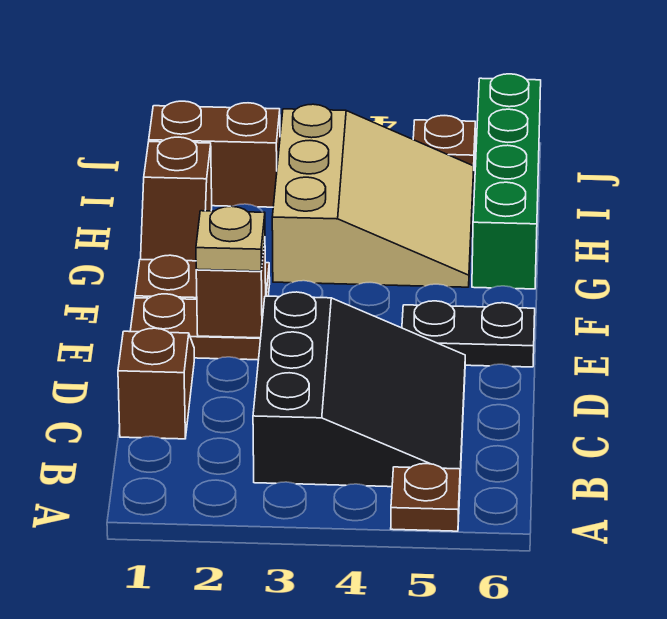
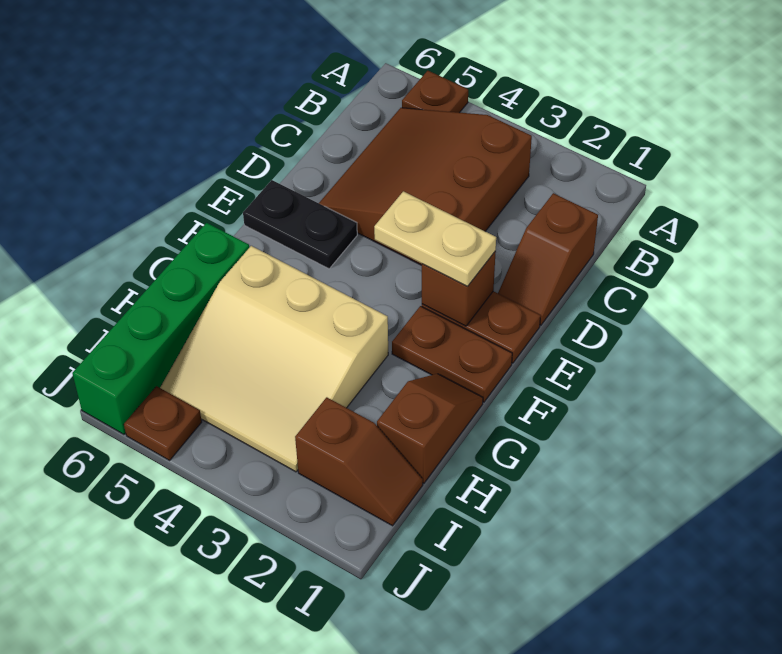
black slope B3:D5 level 1 top 3 -> brown slope B3:D5 level 1 top 3
tan plate E2 level 3 -> tan plate E2:E3 level 3
tan slope G3:I5 level 1 top 3 -> tan slope G3:I5 level 1 top G
brown brick I1:I2 level 1 -> brown slope I1:I2 level 1 top 2

